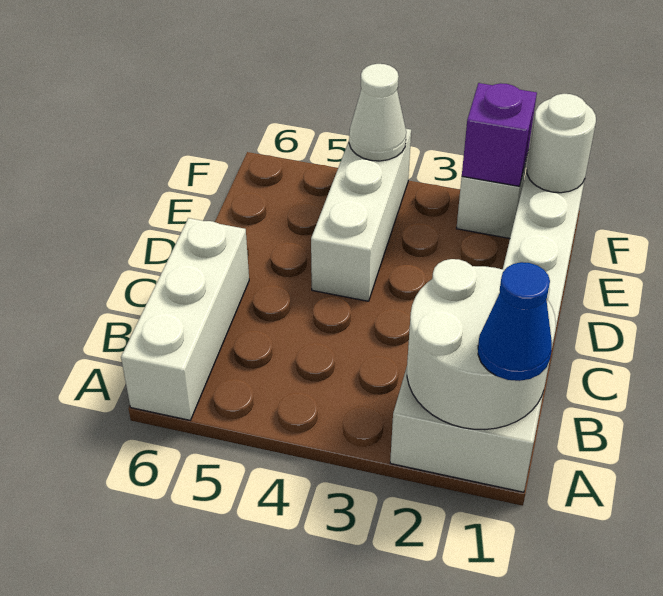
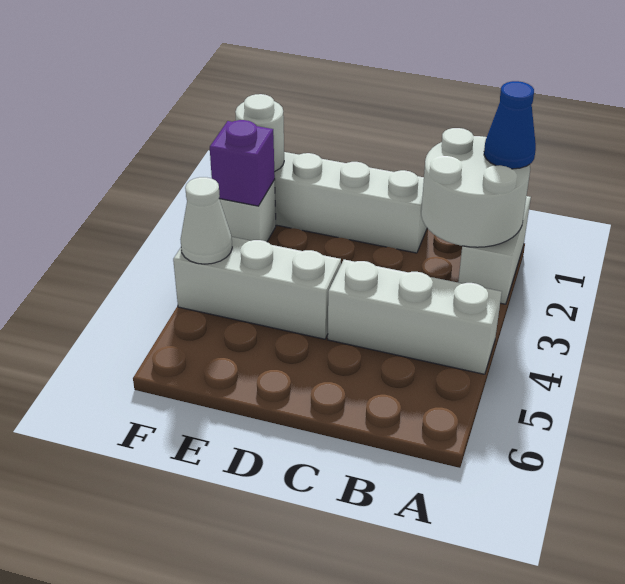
white brick A6:C6 level 1 -> white brick A4:C4 level 1

